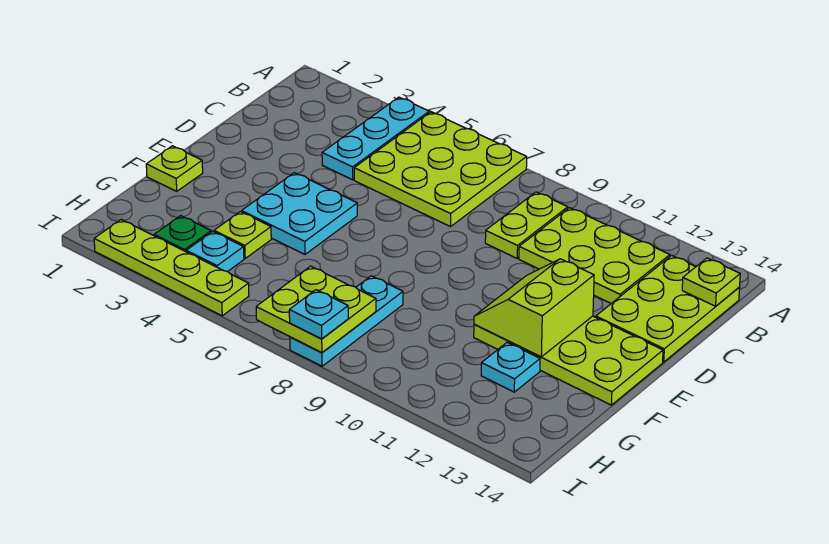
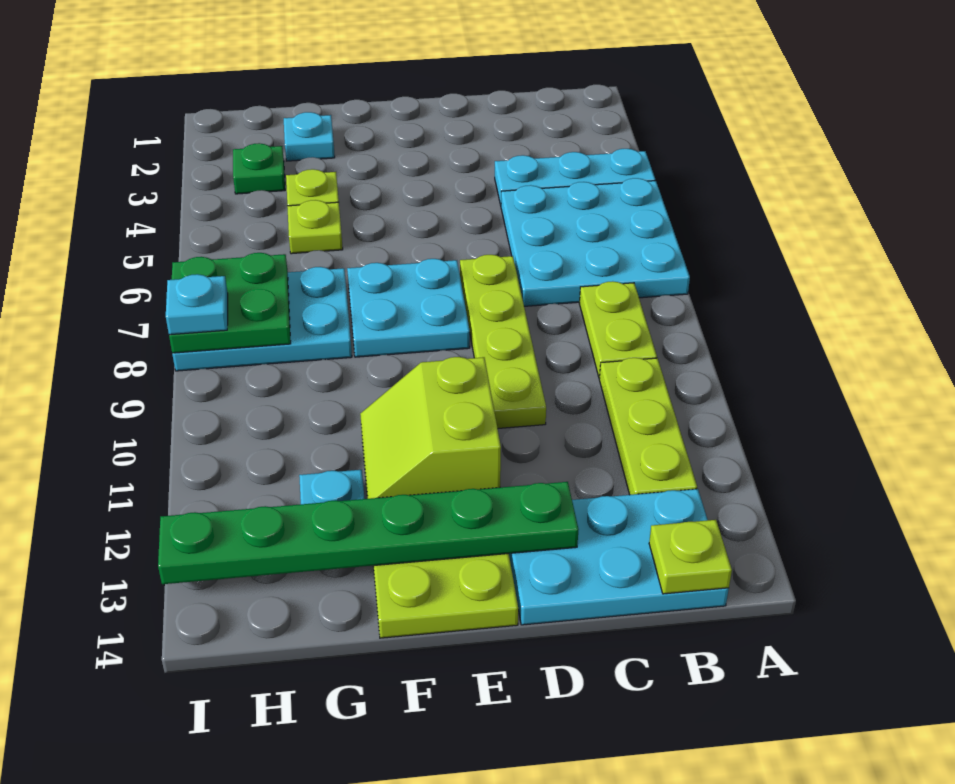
lime plate A5:C7 level 1 -> cyan plate A5:C7 level 1
lime plate B9:C9 level 1 -> lime plate B8:B9 level 1
lime plate B10:C12 level 1 -> lime plate B10:B12 level 1
lime plate B13:D14 level 1 -> cyan plate B13:D14 level 1
none -> green plate D13:I13 level 2
cyan plate E4:F5 level 1 -> cyan plate E7:F8 level 1
lime slope E11:F12 level 2 top 12 -> lime slope E11:F12 level 2 top E
lime plate F1 level 1 -> lime plate G5 level 1
cyan plate G8:I8 level 1 -> cyan plate G7:I8 level 1
cyan plate H4 level 1 -> cyan plate G2 level 1
lime plate H7:I8 level 2 -> green plate H7:I8 level 2
lime plate I2:I5 level 1 -> lime plate D7:D10 level 1

